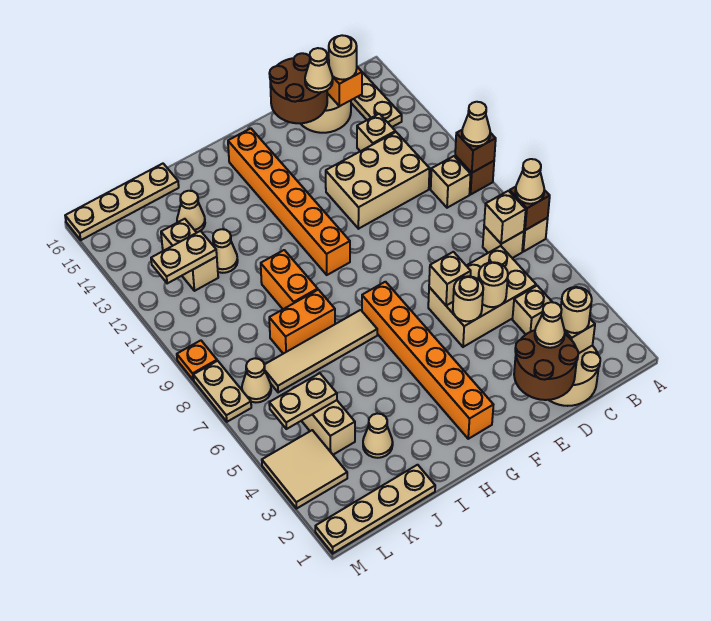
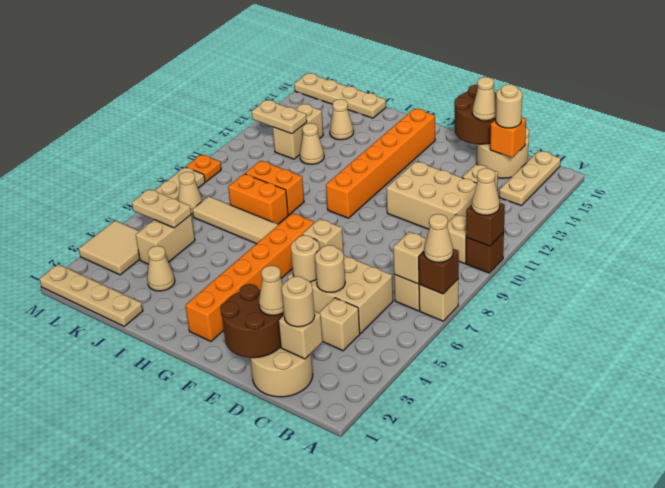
orange brick I9:I10 level 1 -> orange brick I9:J9 level 1

